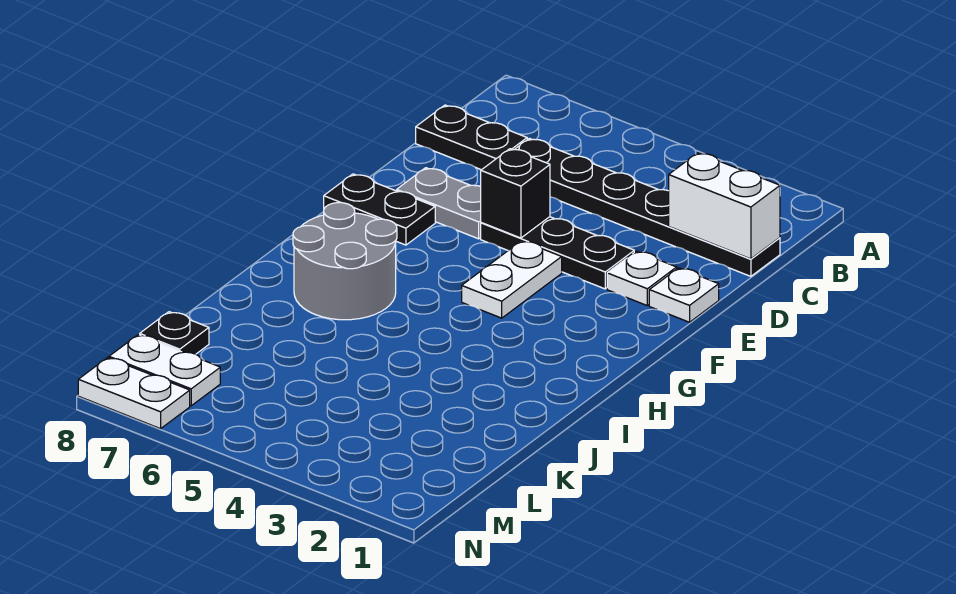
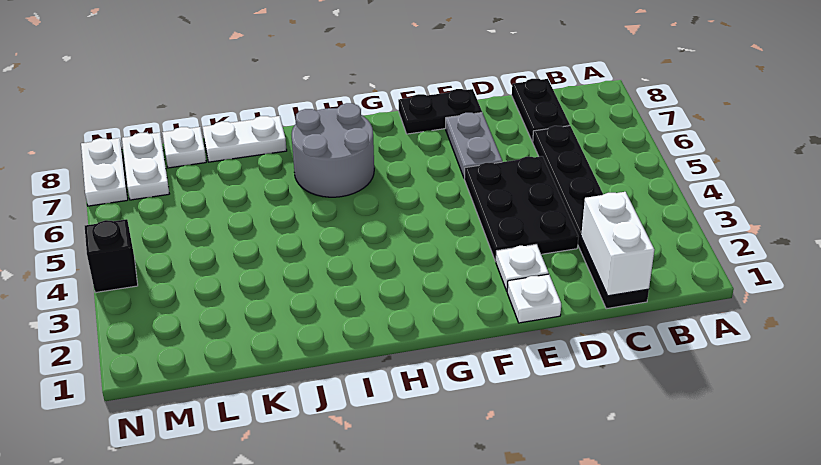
black plate E3:E5 level 1 -> black plate D3:E5 level 1
black brick E5 level 2 -> black brick N4 level 1
white plate F4:G4 level 1 -> white plate J8:K8 level 1
black plate F7:F8 level 1 -> black plate E8:F8 level 1
black plate L8 level 1 -> white plate L8 level 1

